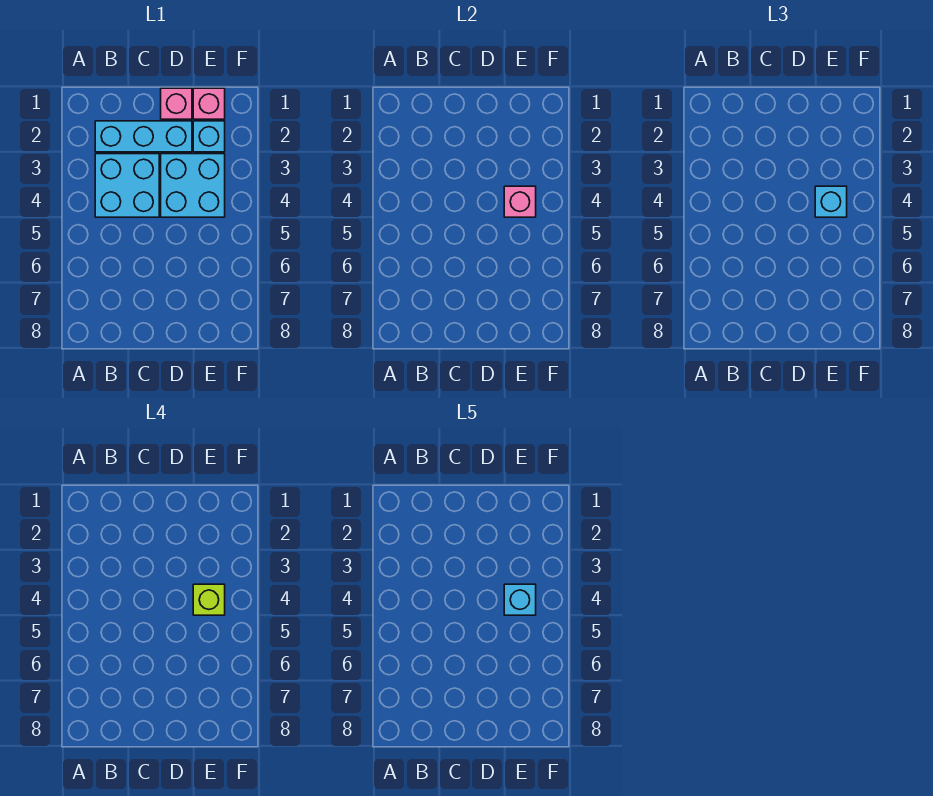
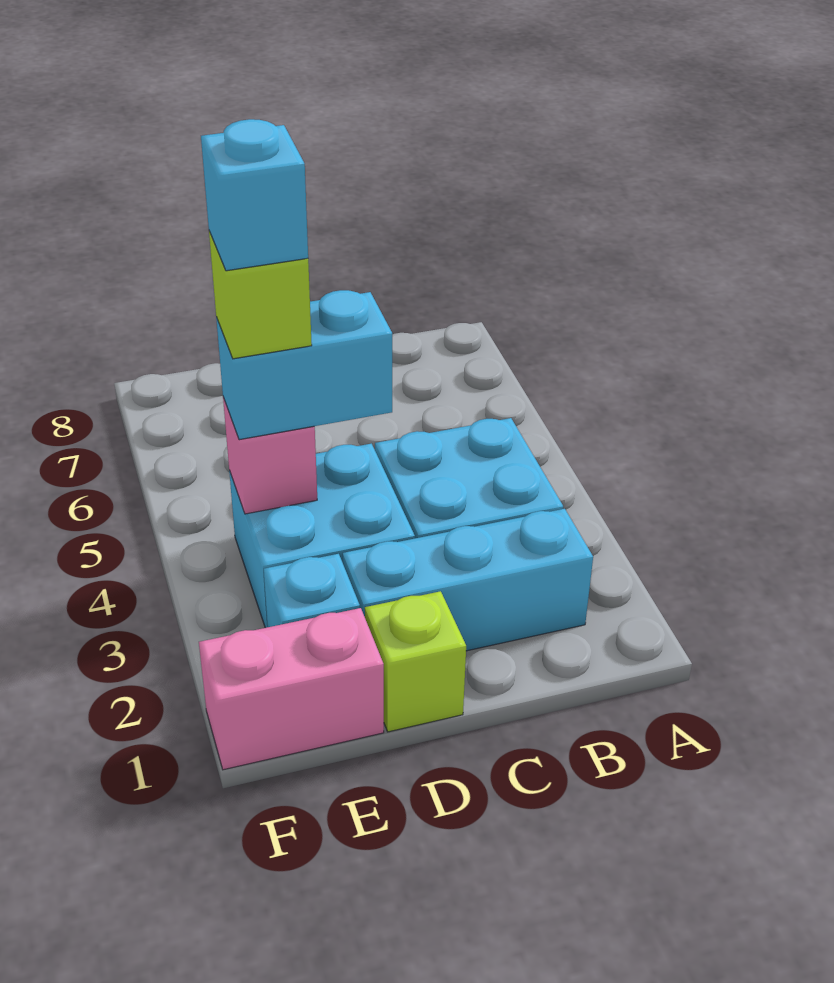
pink brick D1 level 1 -> lime brick D1 level 1
pink brick E1 level 1 -> pink brick E1:F1 level 1
cyan brick E4 level 3 -> cyan brick D4:E4 level 3

